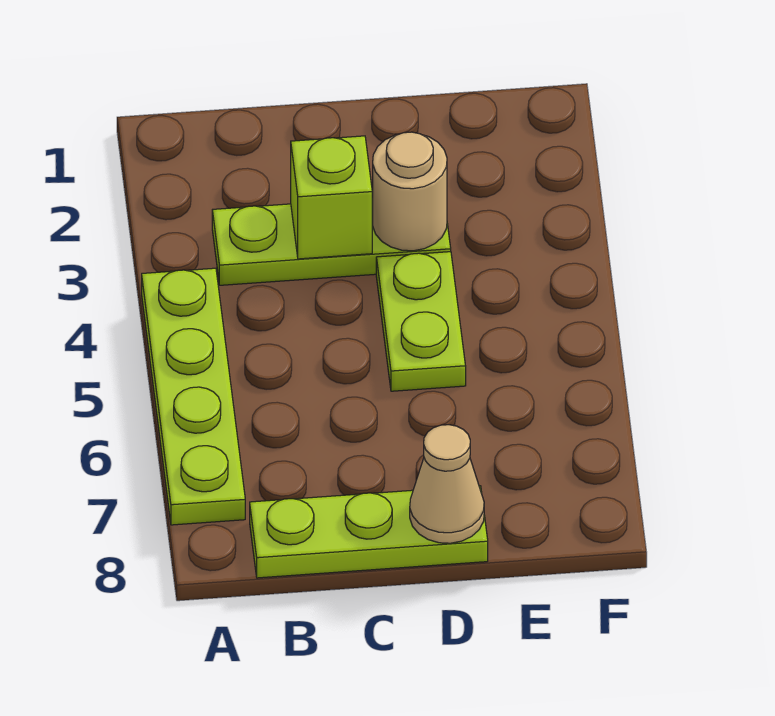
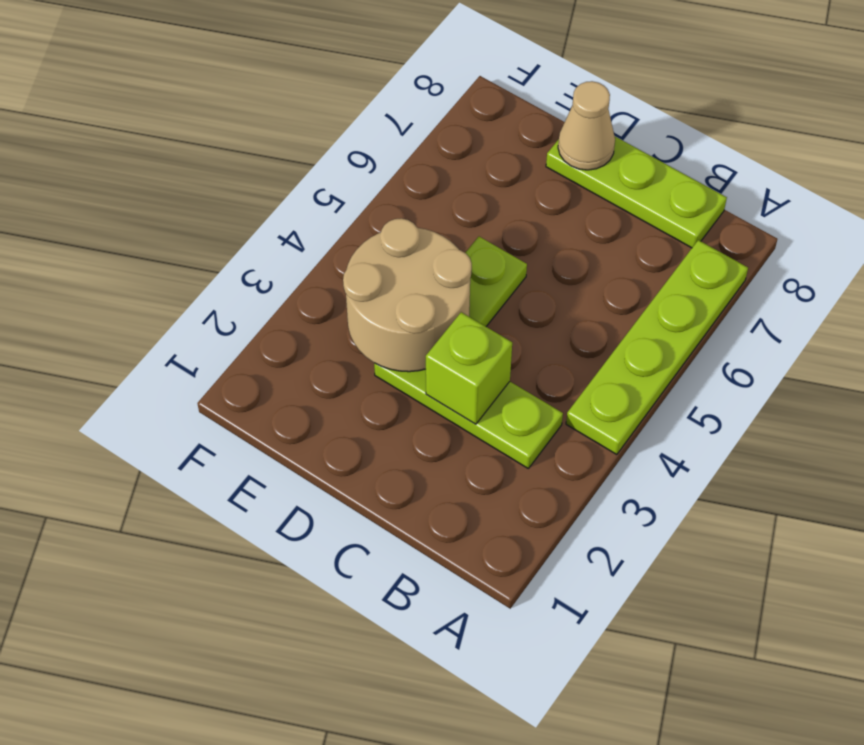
tan round brick D3 level 2 -> tan round brick D3:E4 level 2

